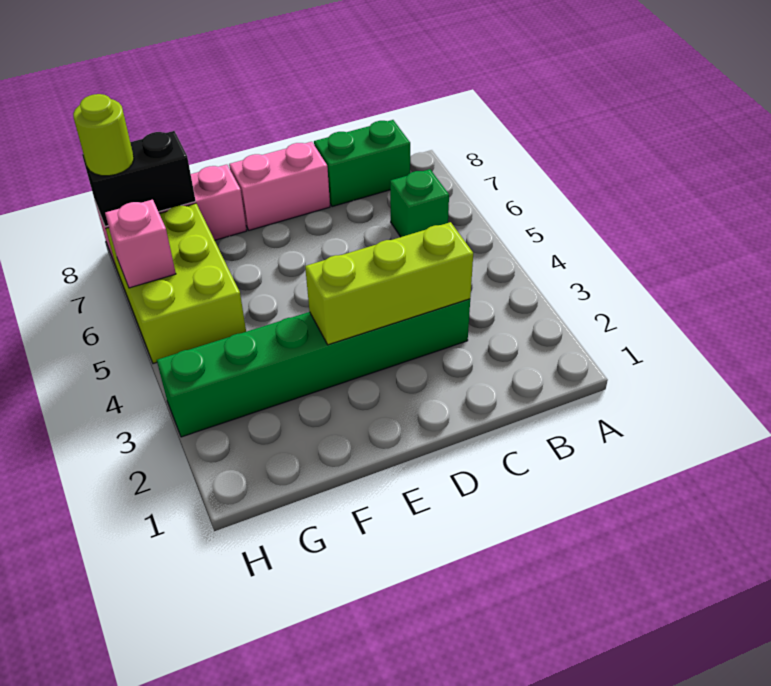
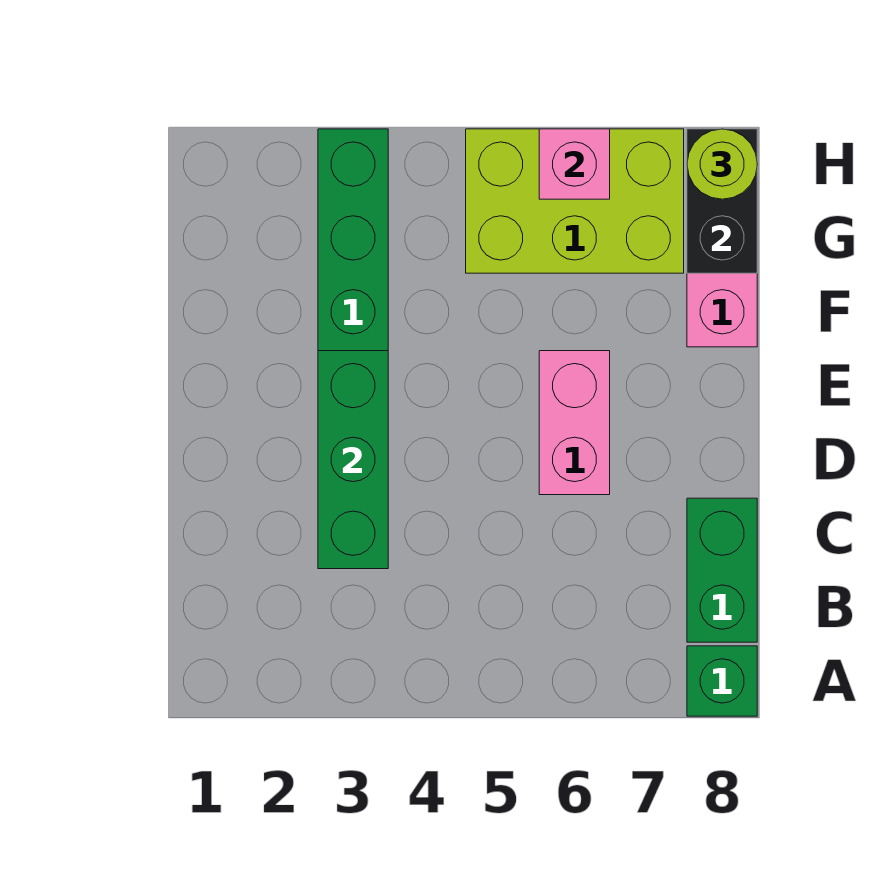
green brick B6 level 1 -> green brick A8 level 1
lime brick C3:E3 level 2 -> green brick C3:E3 level 2
pink brick D8:E8 level 1 -> pink brick D6:E6 level 1

